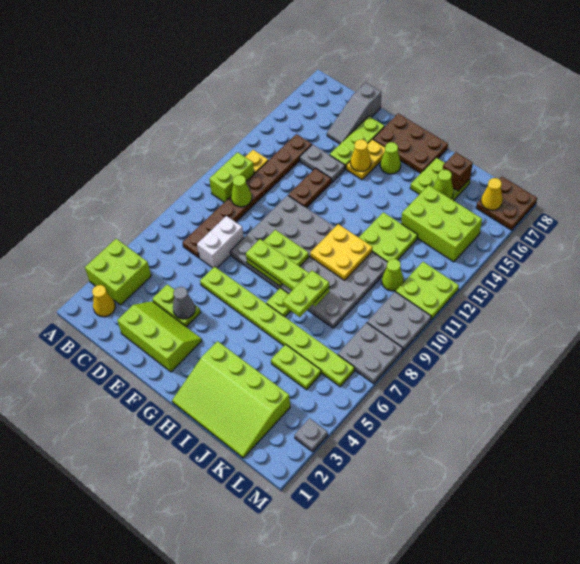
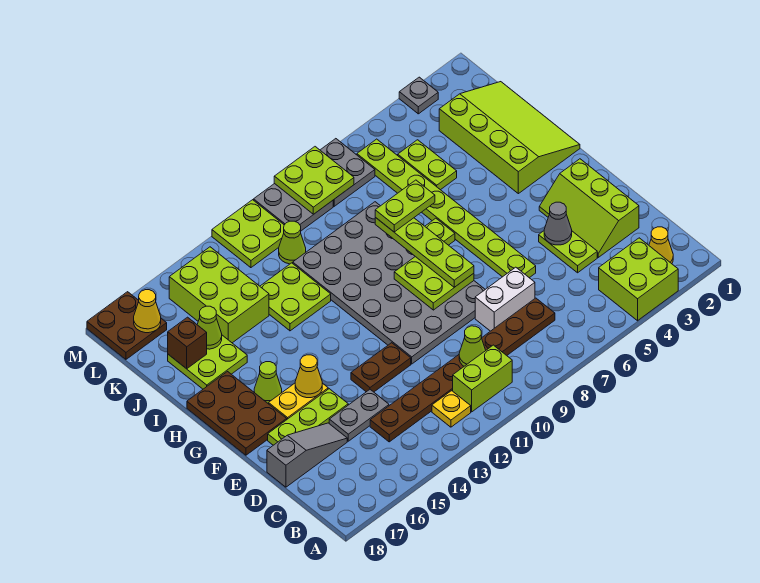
grey plate D14:E14 level 1 -> grey plate D14:D15 level 1
yellow plate H10:I11 level 2 -> none
none -> lime plate L8:M9 level 2

